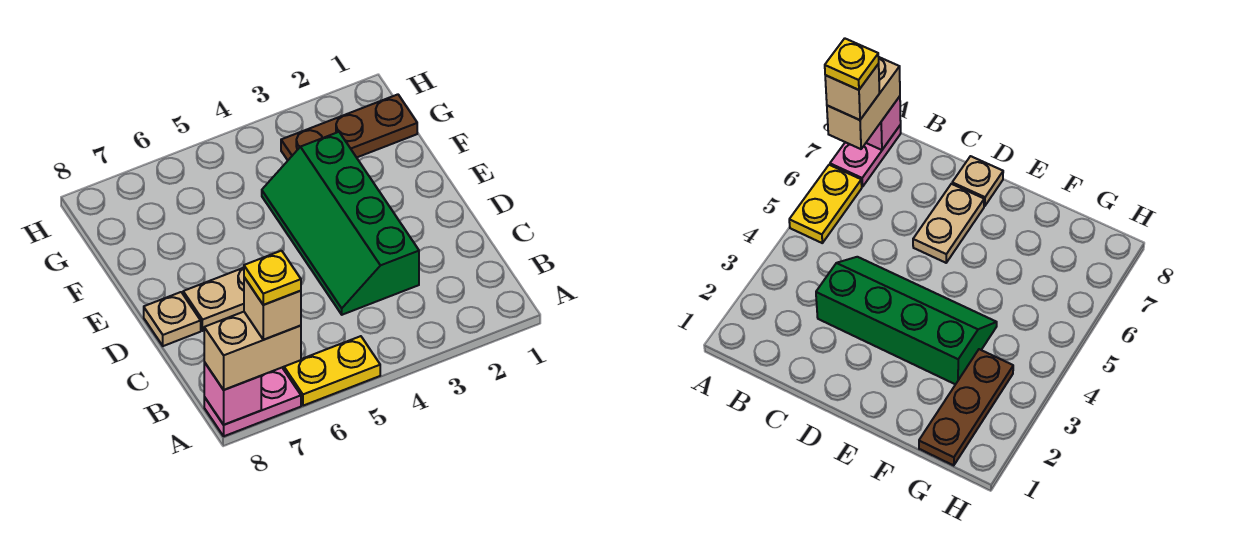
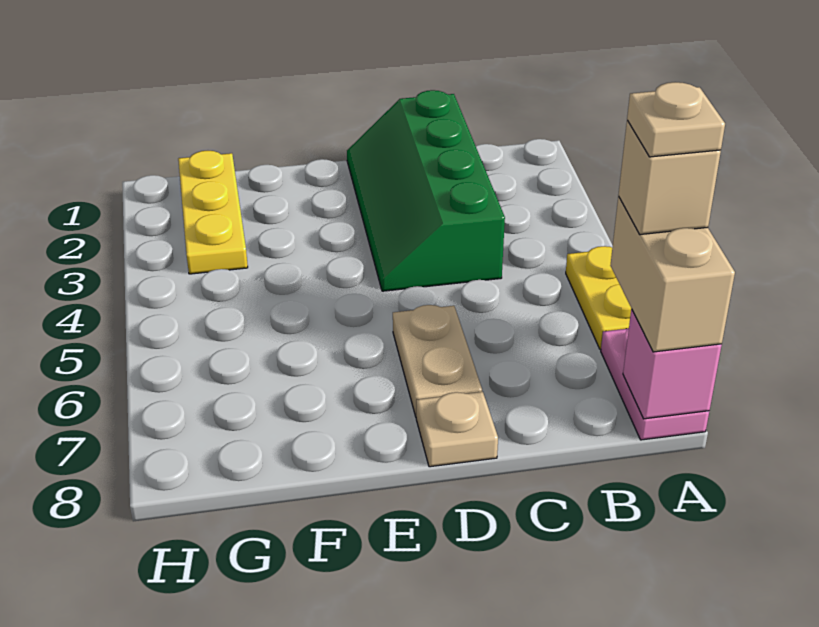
yellow plate A7 level 5 -> tan plate A7 level 5
green slope C3:F4 level 1 top 3 -> green slope C1:D4 level 1 top C
brown plate G1:G3 level 1 -> yellow plate G1:G3 level 1

